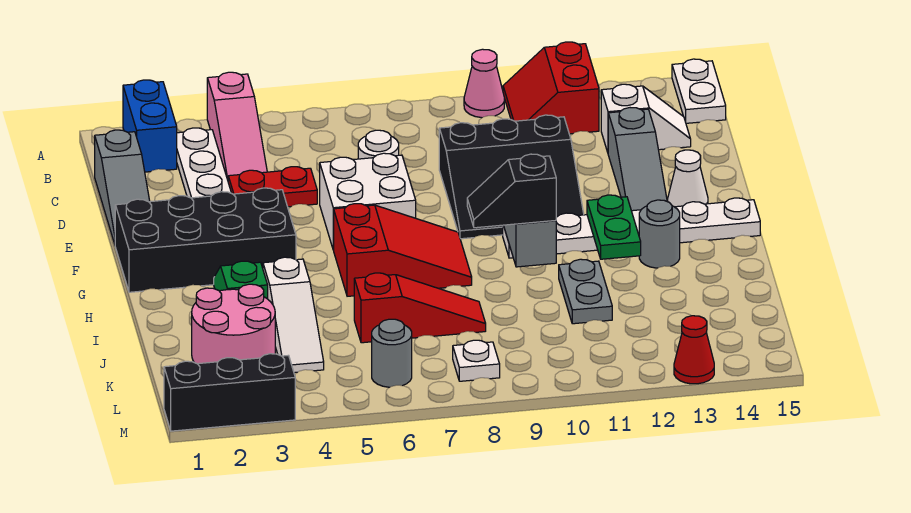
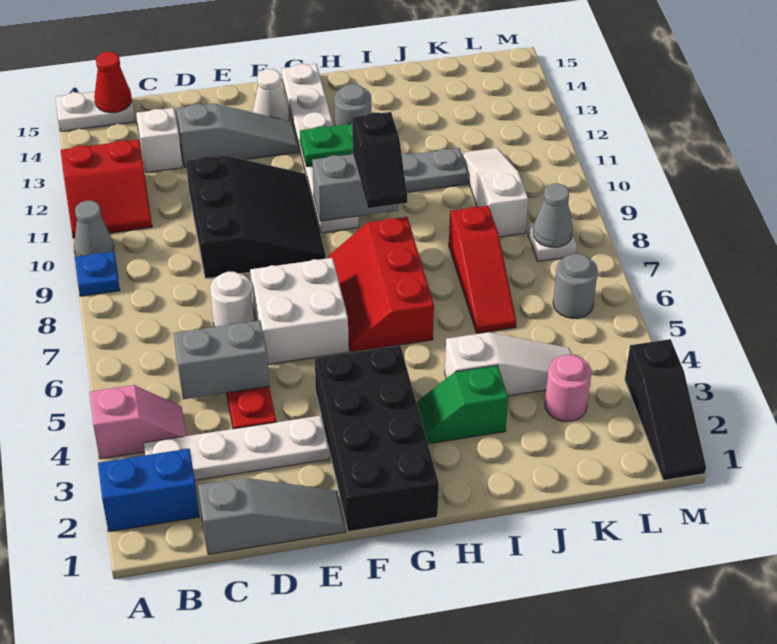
pink slope A4:C4 level 1 top A -> pink slope A4:B4 level 1 top A
none -> blue plate A9 level 1
pink cone A10 level 1 -> grey cone A10 level 1
none -> grey brick C5:D5 level 2
red slope G6:H8 level 1 top 6 -> red slope G6:H8 level 1 top H
pink round brick J2:K3 level 1 -> pink round brick K3 level 1
red slope J6:J8 level 1 top 6 -> red slope J6:J8 level 1 top 8
none -> white slope K9:K11 level 1 top 9
none -> grey cone L8 level 2
black brick M1:M3 level 1 -> black slope M1:M3 level 1 top 3
red cone M13 level 1 -> red cone B15 level 2

